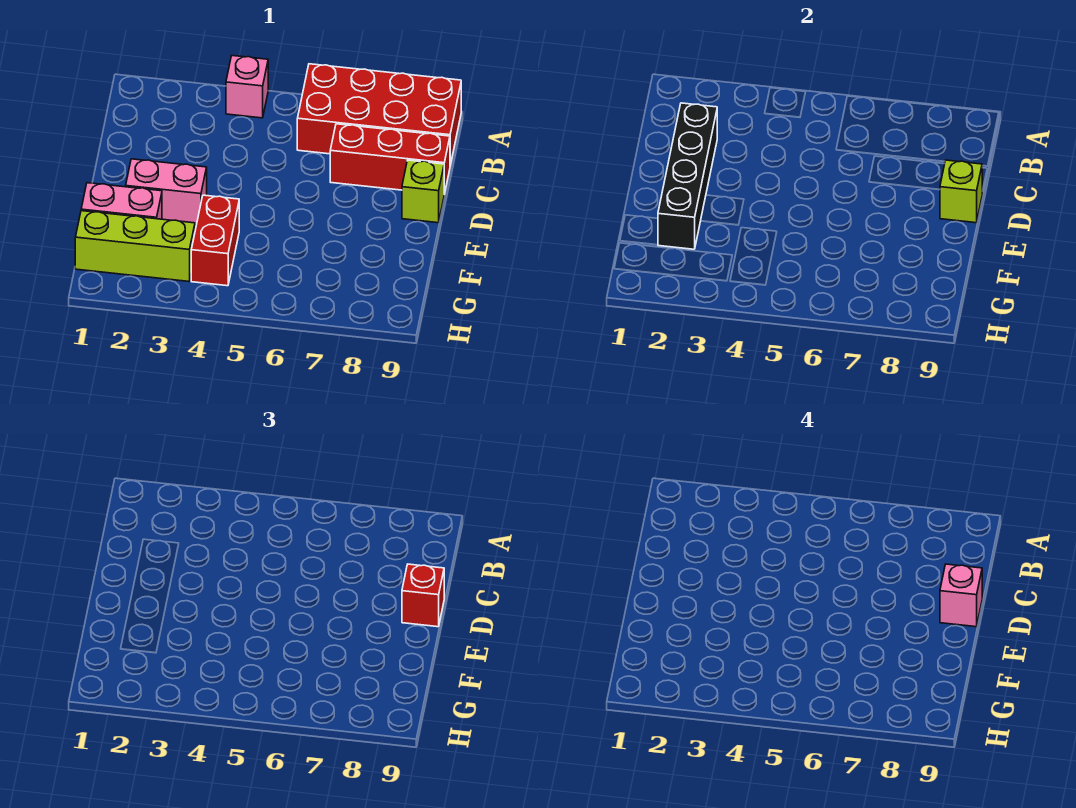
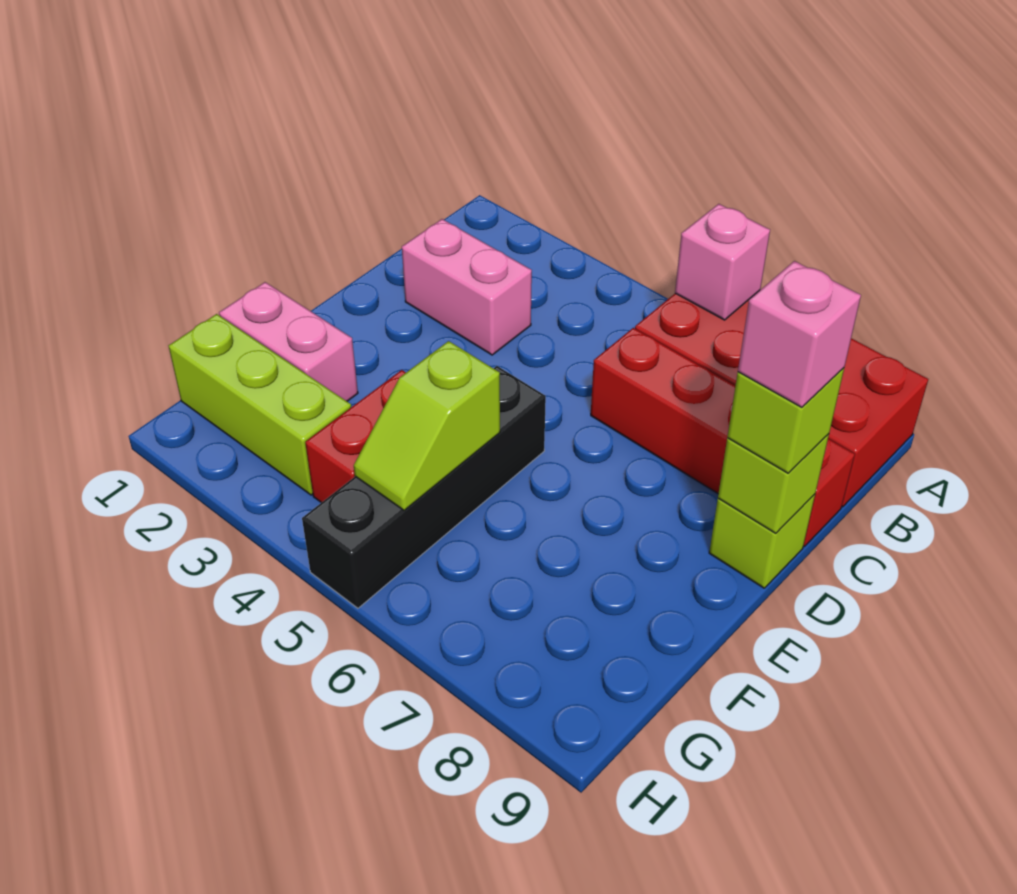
pink brick A4 level 1 -> pink brick A6 level 2
black brick C2:F2 level 2 -> black brick E5:H5 level 1
red brick C7:C9 level 1 -> red brick C6:C9 level 1
red brick D9 level 3 -> lime brick D9 level 3
pink brick E2:E3 level 1 -> pink brick C2:C3 level 1
none -> lime slope F5:G5 level 2 top F

